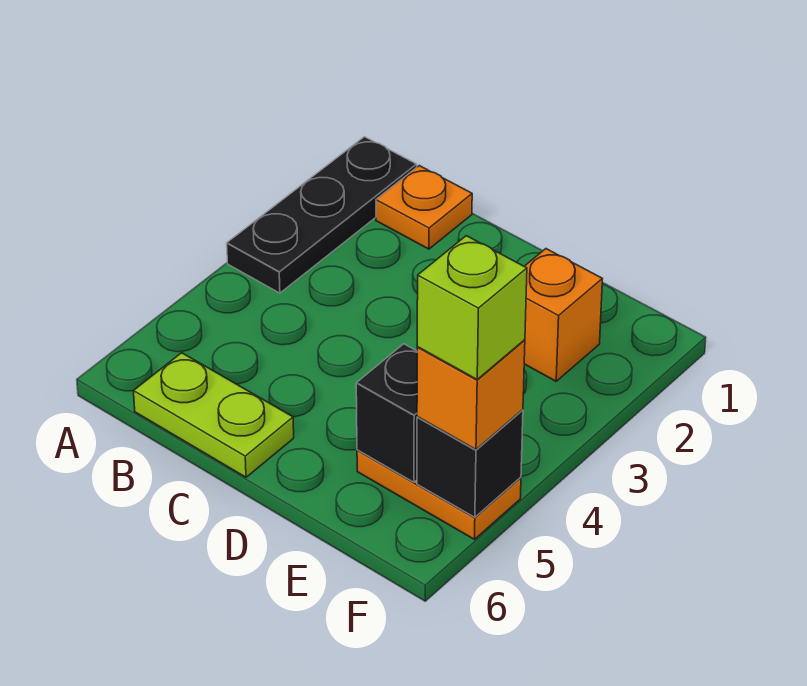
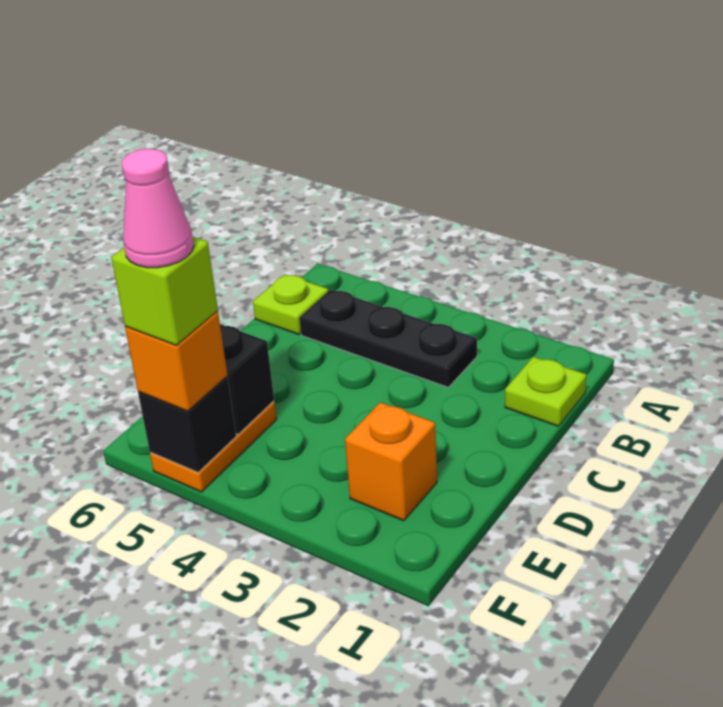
black plate A1:A3 level 1 -> black plate B3:B5 level 1
orange plate B1 level 1 -> lime plate B1 level 1
lime plate B6:C6 level 1 -> lime plate B6 level 1
none -> pink cone F5 level 5

